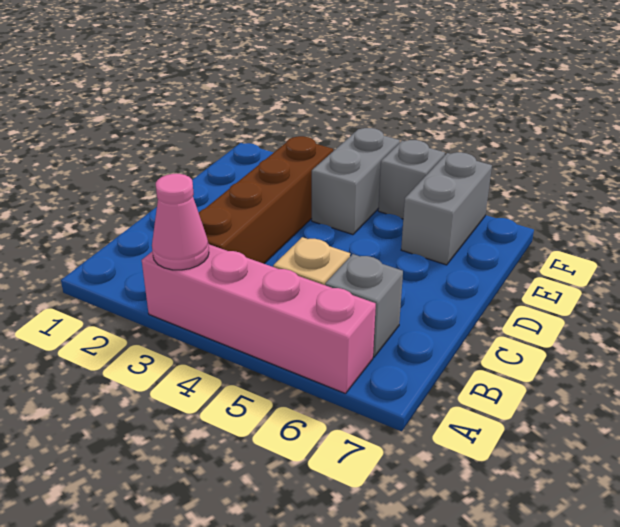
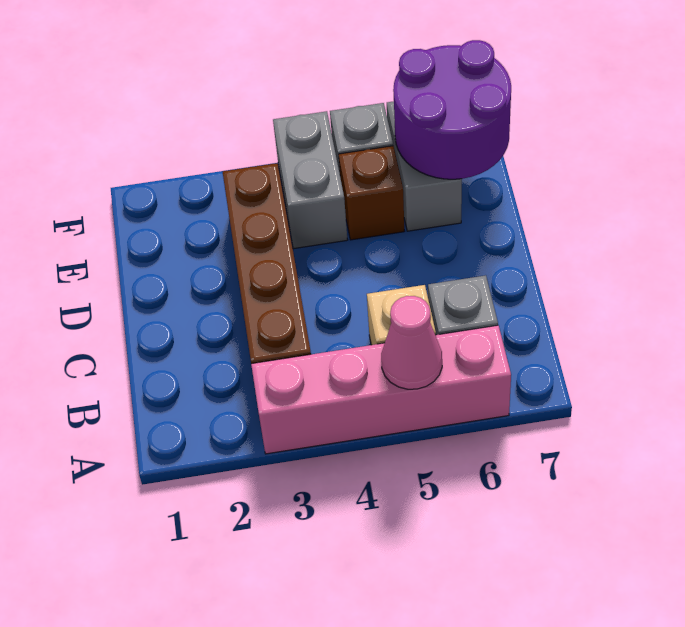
pink cone A3 level 2 -> pink cone A5 level 2
none -> brown brick E5 level 1
none -> purple round brick E6:F7 level 2

